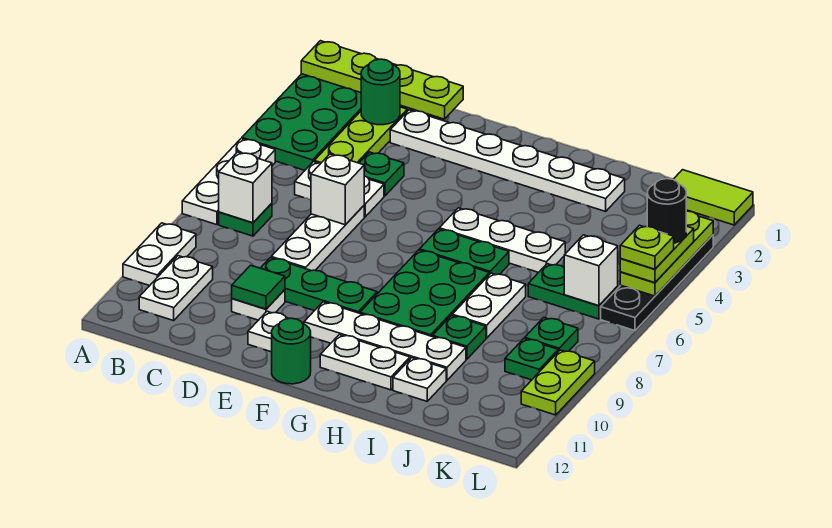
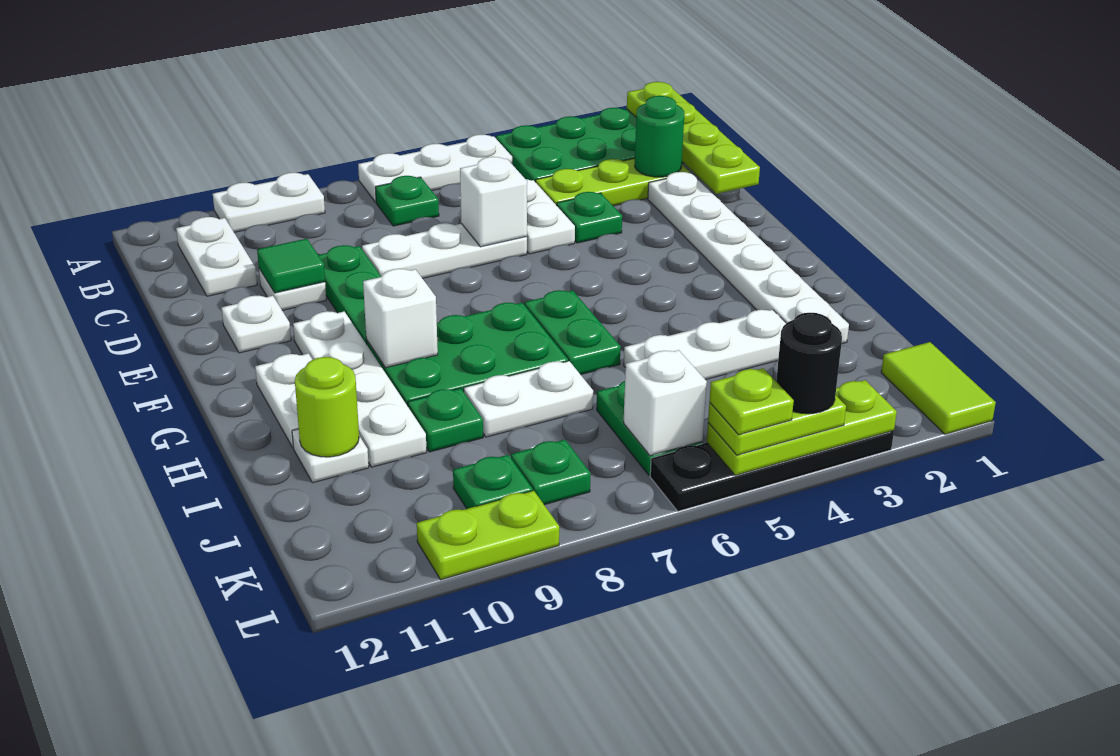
white brick B7 level 2 -> white brick G9 level 2
white plate B10:B11 level 1 -> white plate B11:C11 level 1
green round brick F12 level 1 -> none
white plate G5:I5 level 1 -> white plate I3:I5 level 1
none -> lime round brick I11 level 2

